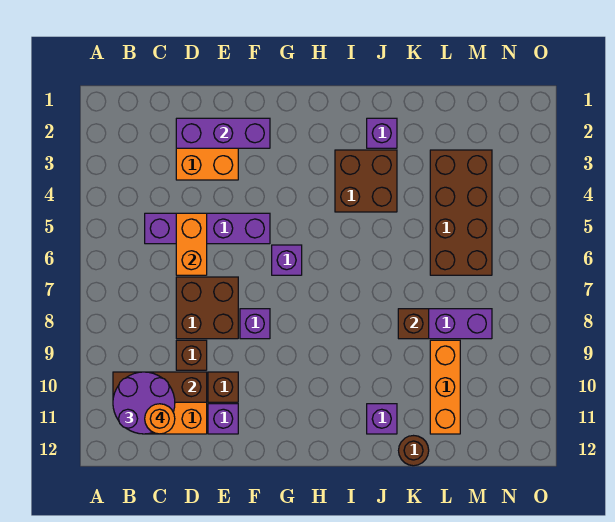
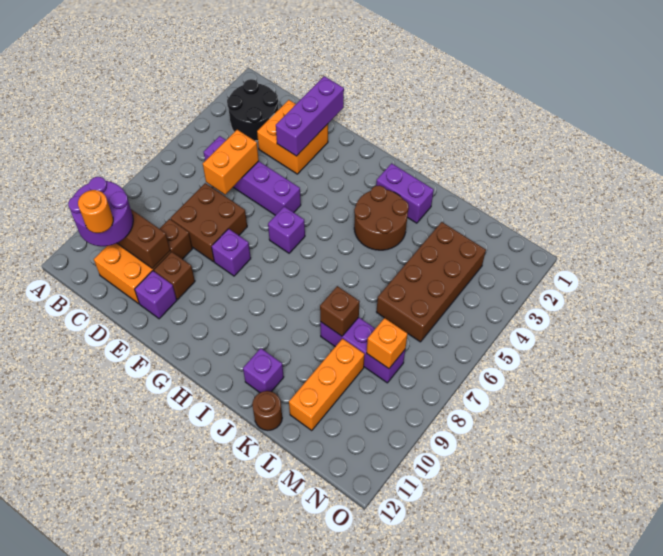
none -> black round brick B2:C3 level 1
purple brick D2:F2 level 2 -> purple brick E1:E3 level 2
brown brick I3:J4 level 1 -> brown round brick I3:J4 level 1
purple brick J2 level 1 -> purple brick I2:J2 level 1
none -> orange brick M8 level 2

